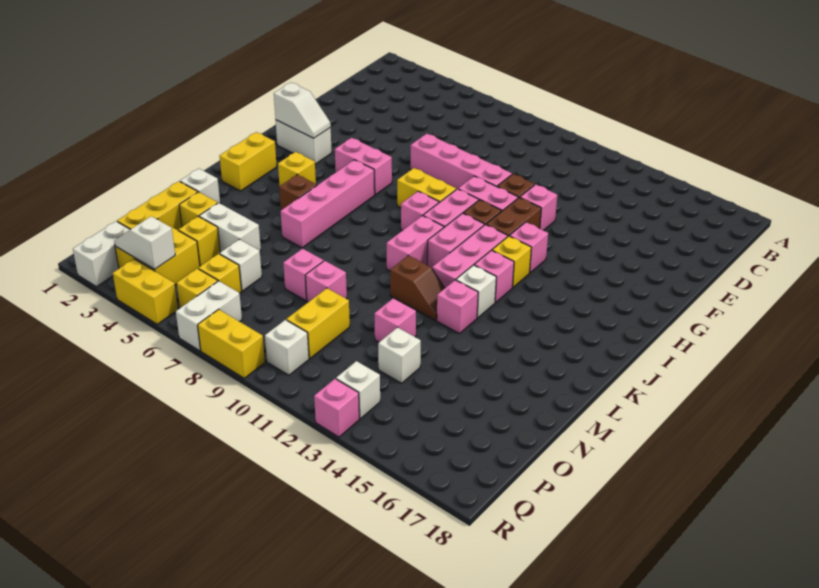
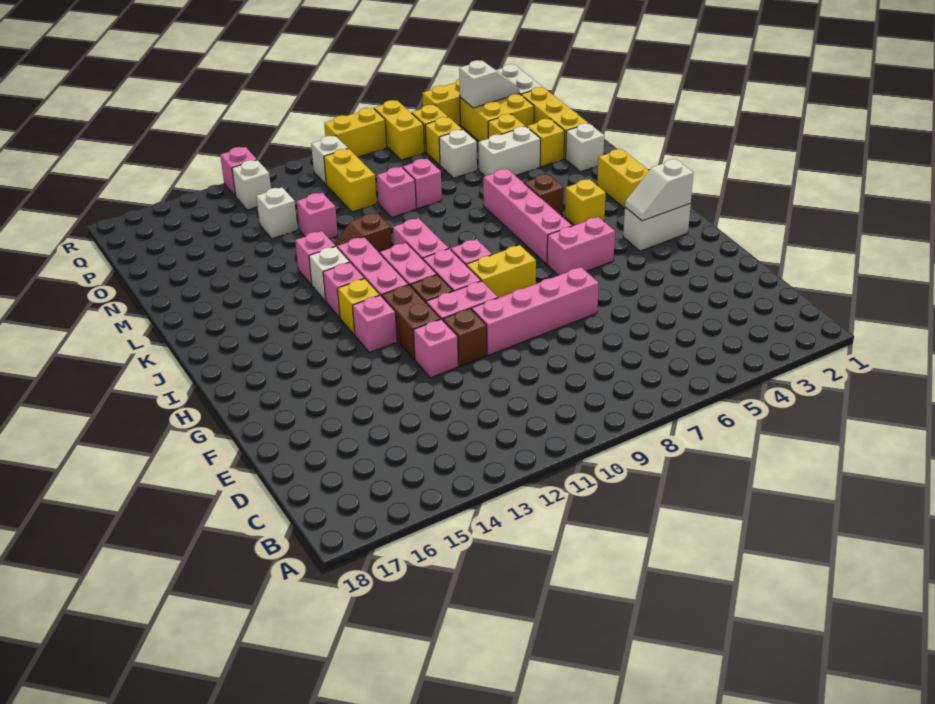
white brick Q7:R7 level 1 -> yellow brick Q7:R7 level 1

